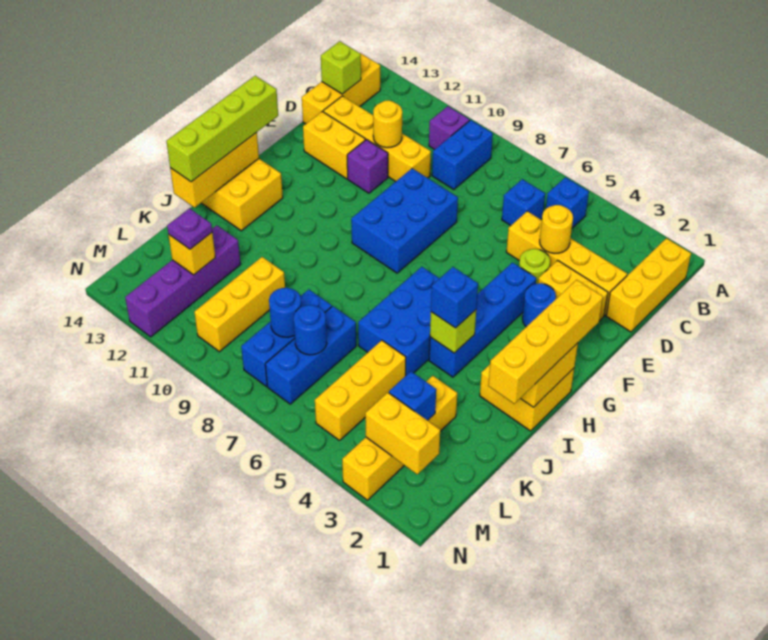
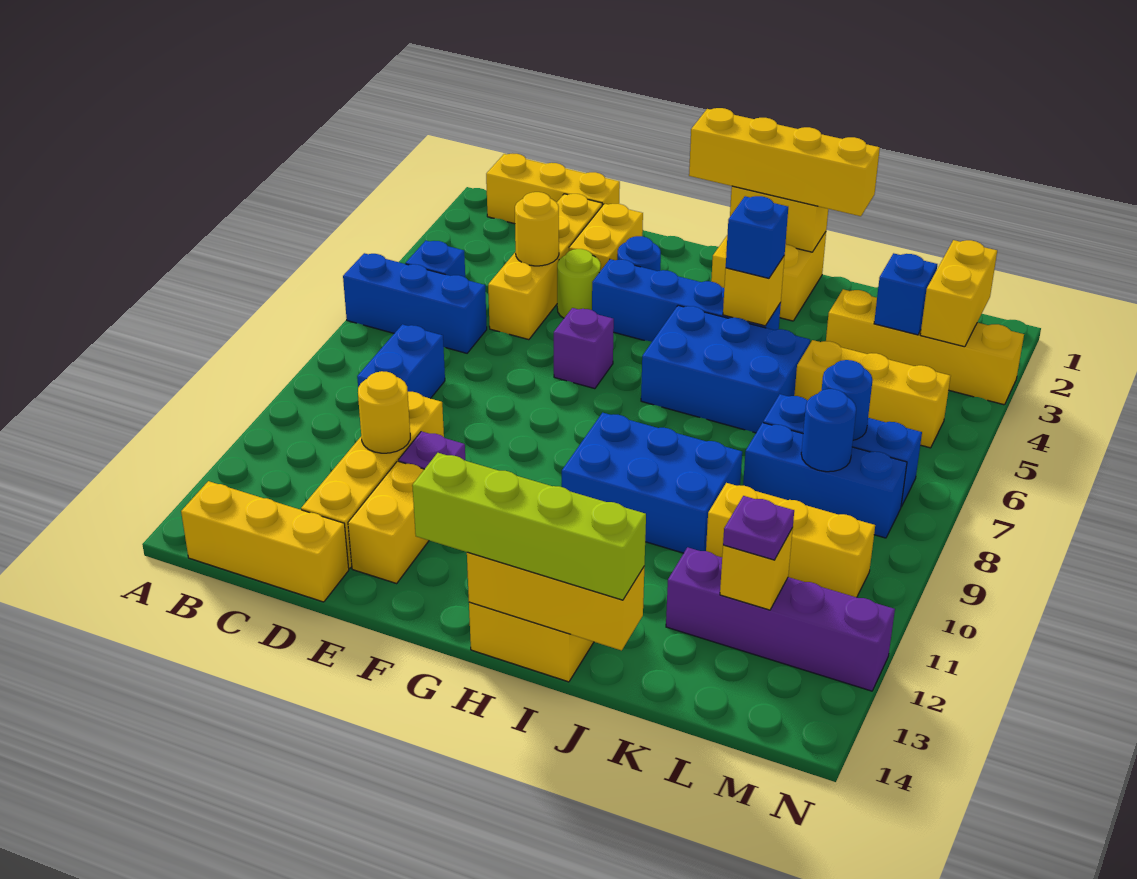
blue brick B9:C9 level 1 -> blue brick C8:C9 level 1
purple brick B10 level 1 -> purple brick F6 level 1
blue brick C6 level 1 -> blue brick A6:C6 level 1
lime brick C14 level 2 -> none
blue brick E8:G9 level 1 -> blue brick H9:J10 level 1
lime brick I4 level 2 -> yellow brick I4 level 2

